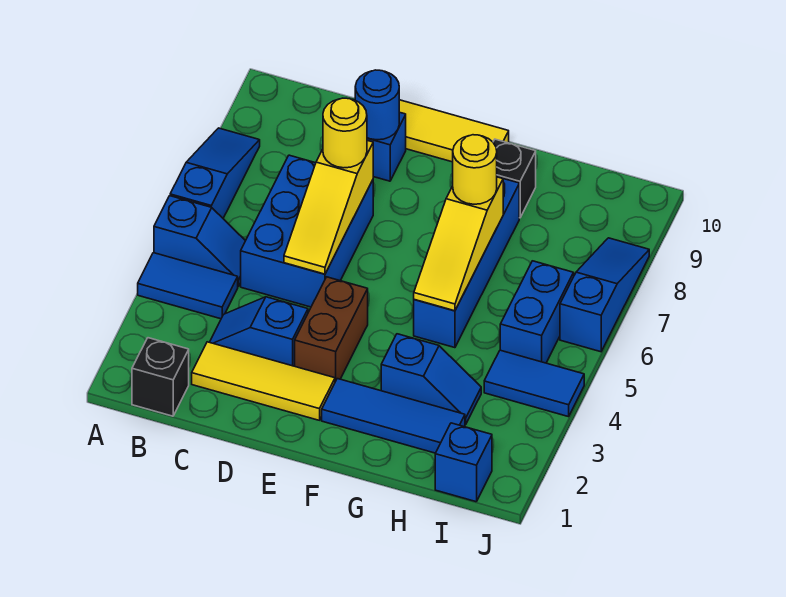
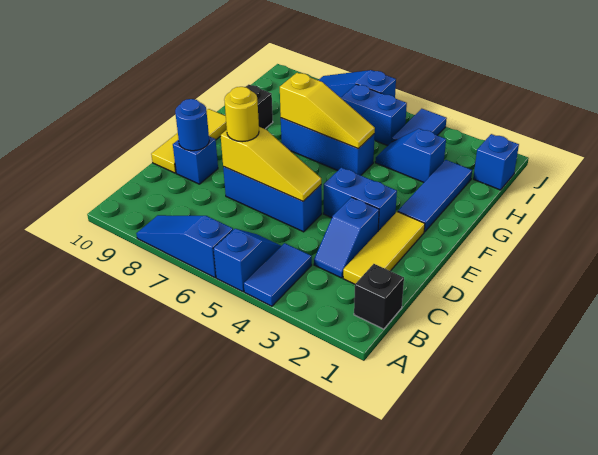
blue brick C5:D7 level 1 -> blue brick D5:D7 level 1
brown brick E3:E4 level 1 -> blue brick E3:E4 level 1
blue slope G3:H3 level 1 top G -> blue slope H3:H4 level 1 top 3
blue brick G5:G8 level 1 -> blue brick G5:G7 level 1
yellow round brick G7 level 3 -> none

